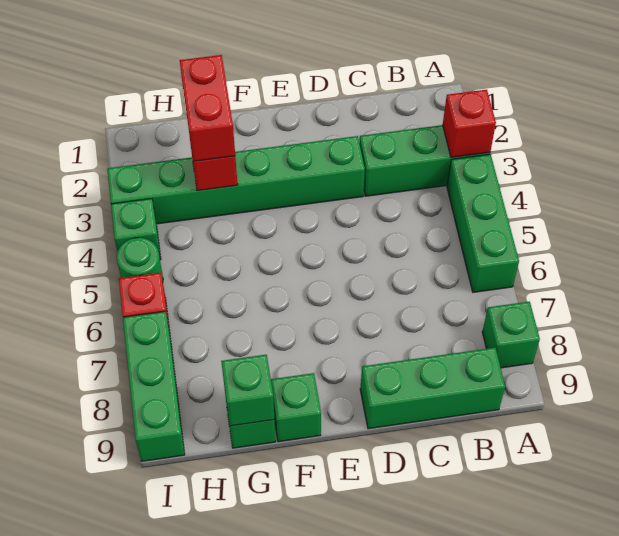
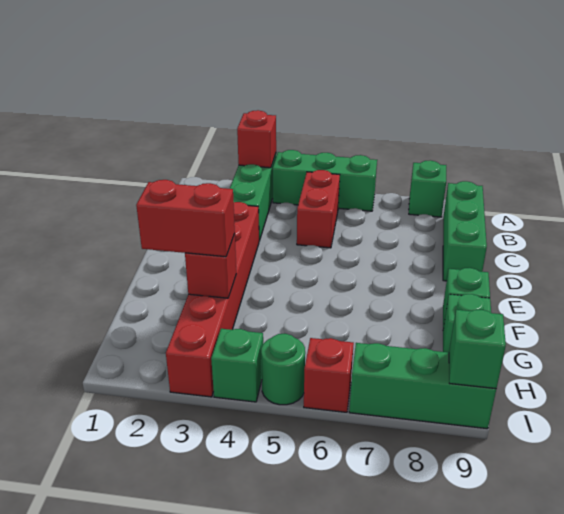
none -> red brick B5:C5 level 1
green brick D3:I3 level 1 -> red brick D3:I3 level 1
green brick G9 level 2 -> green brick I9 level 2

